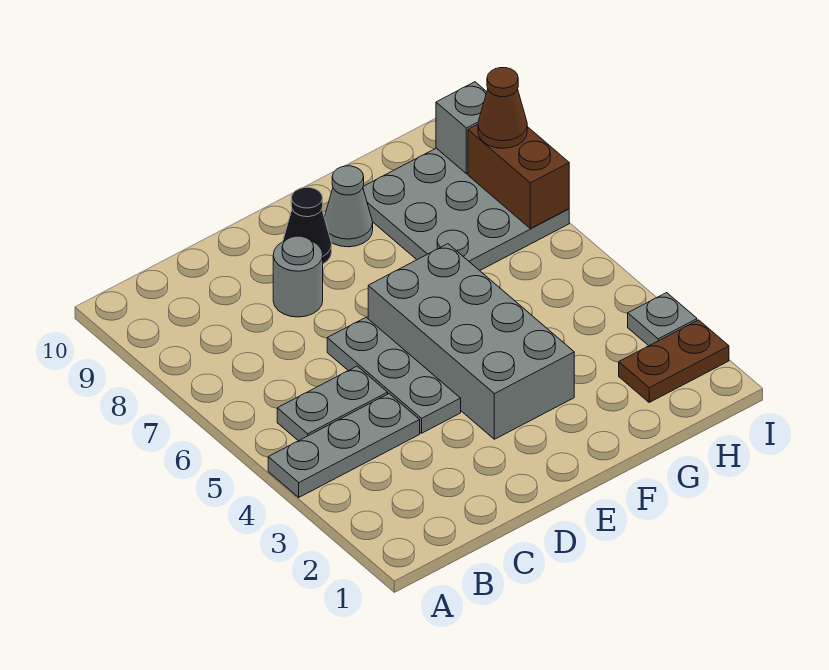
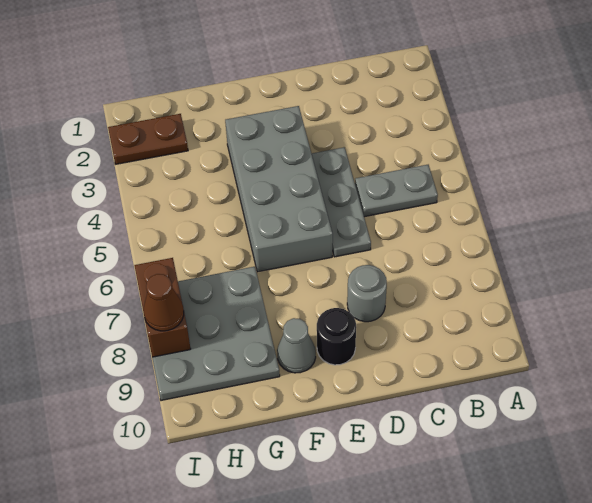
grey plate A4:C4 level 1 -> none
black cone E9 level 1 -> black round brick E9 level 1
grey plate I3 level 1 -> none
grey brick I9 level 2 -> none

